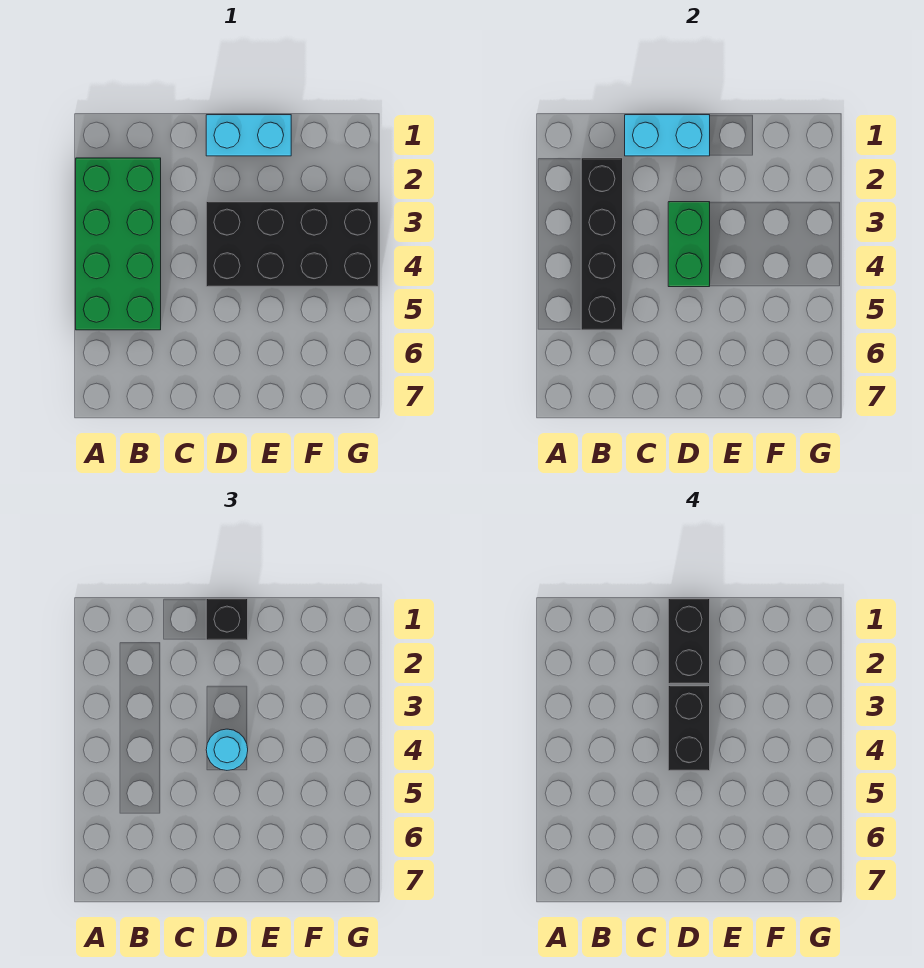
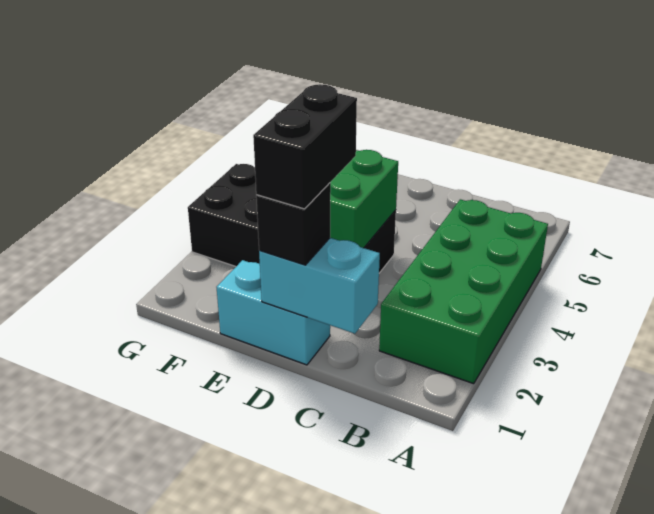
black brick B2:B5 level 2 -> none
black brick D3:D4 level 4 -> none
cyan round brick D4 level 3 -> none

